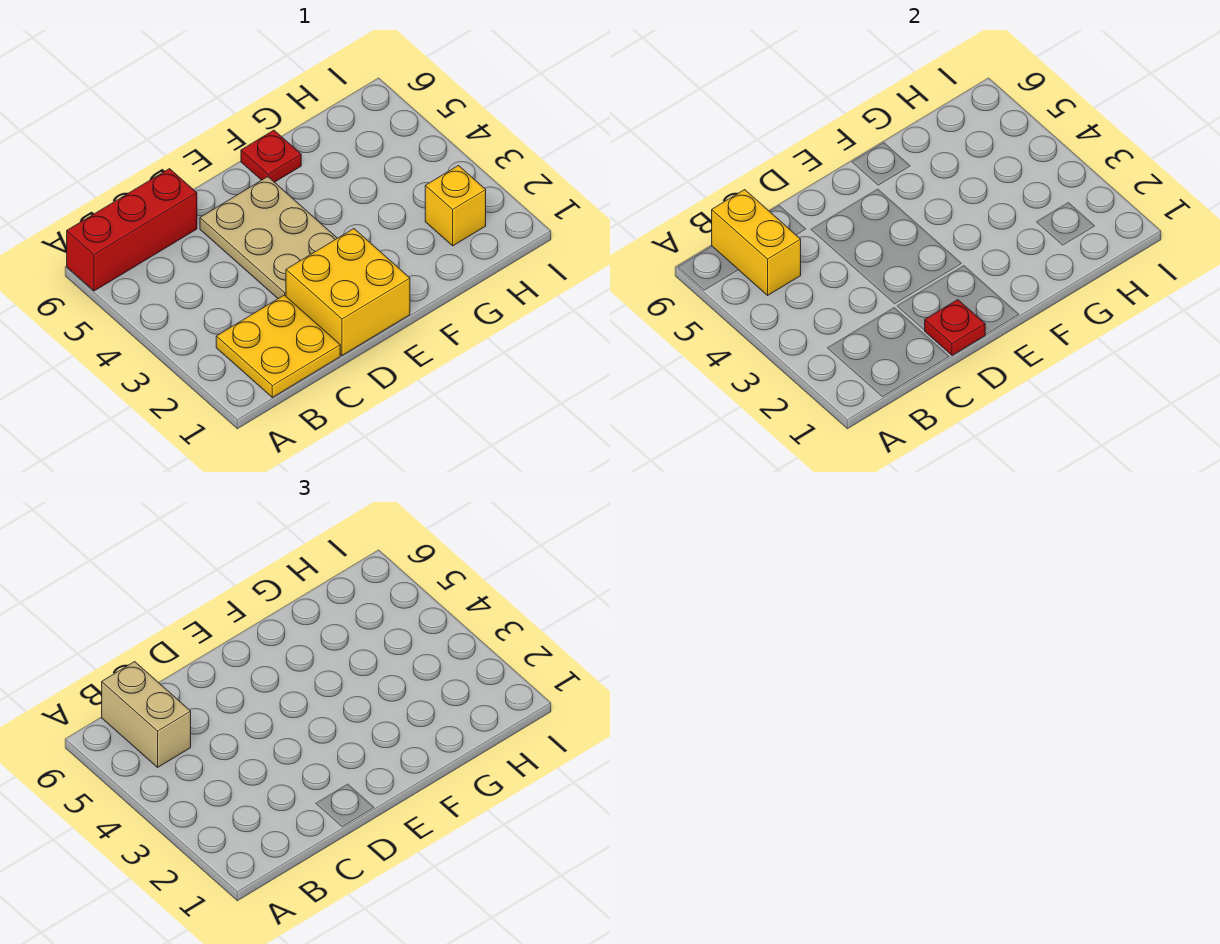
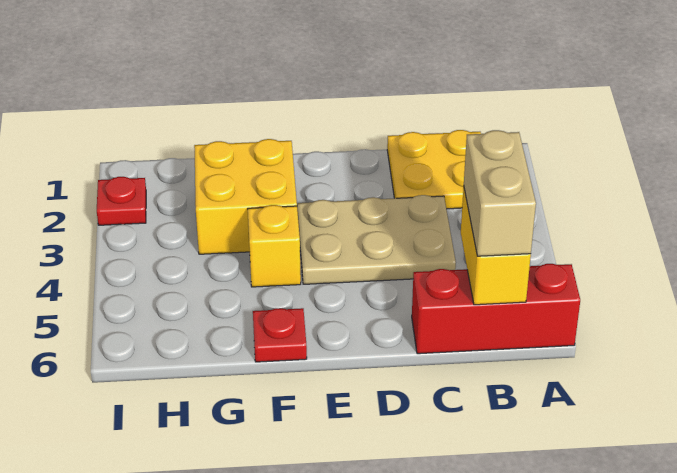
yellow brick D1:E2 level 1 -> yellow brick F2:G3 level 1
red plate D1 level 2 -> red plate I2 level 1
tan plate D3:E5 level 1 -> tan plate C3:E4 level 1
yellow brick H2 level 1 -> yellow brick F4 level 1

